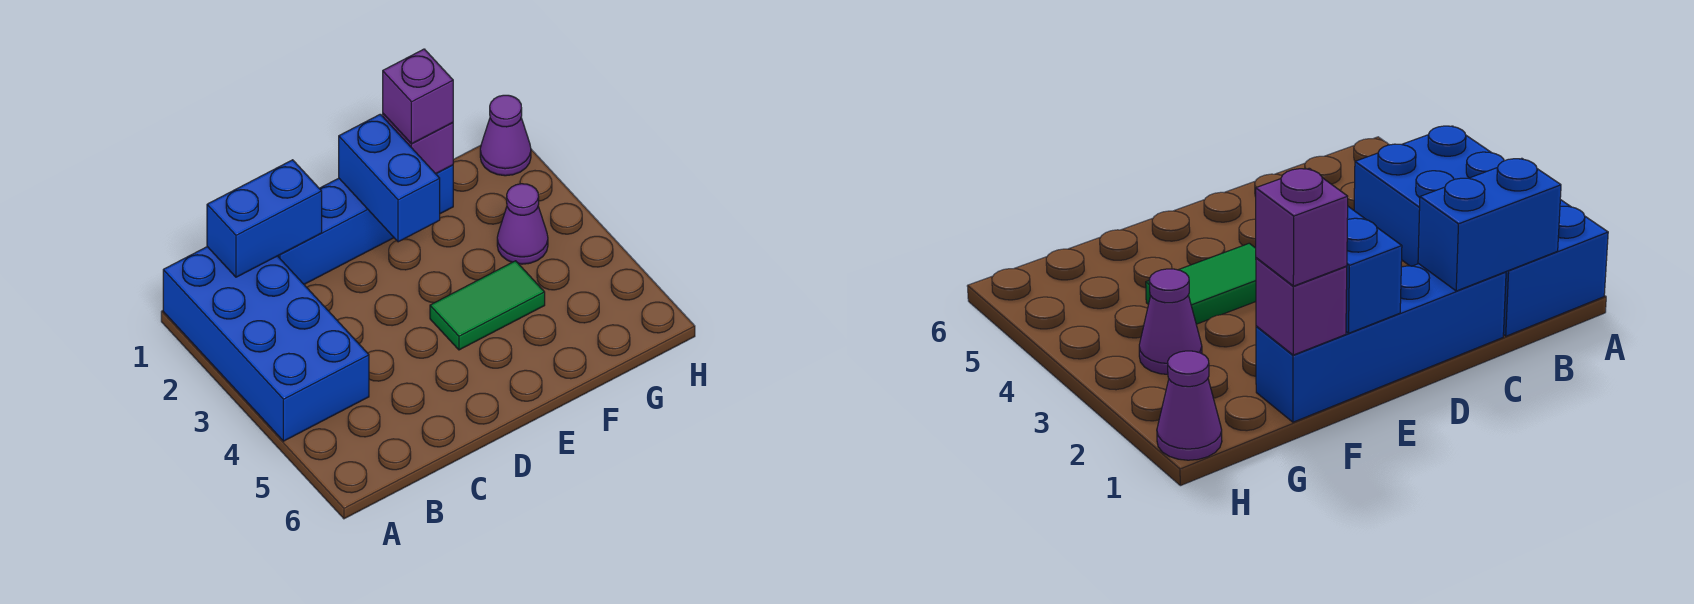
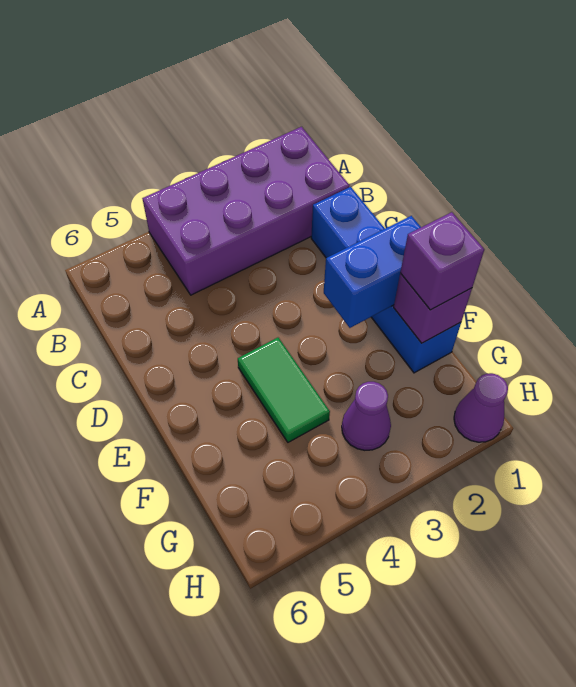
blue brick A1:B4 level 1 -> purple brick A1:B4 level 1
blue brick B1:C1 level 2 -> none

